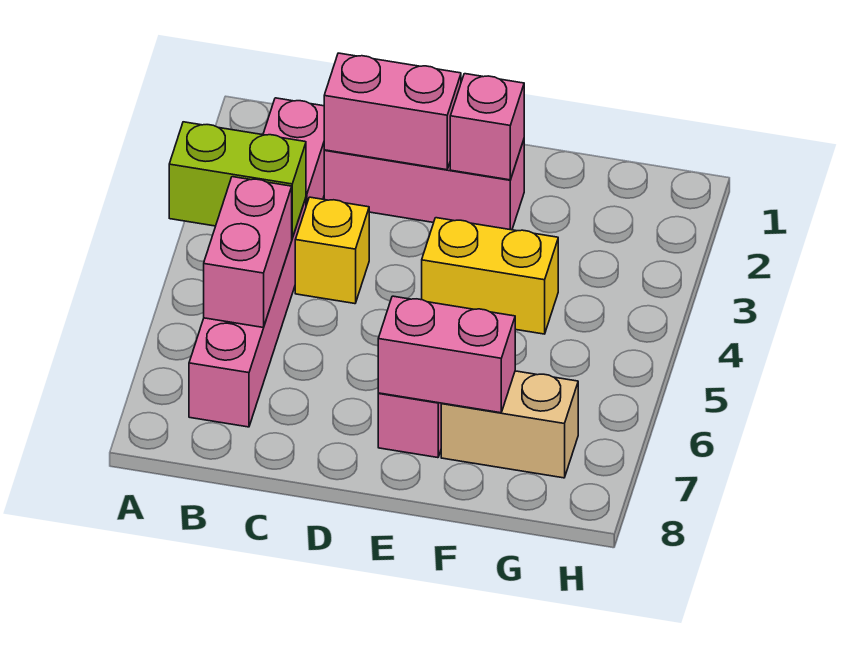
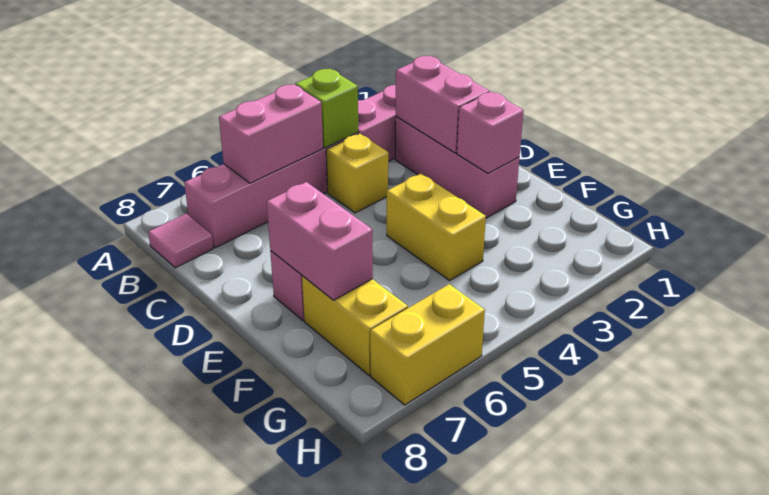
lime brick A4:B4 level 2 -> lime brick B4 level 2
none -> pink tile B8 level 1
tan brick F7:G7 level 1 -> yellow brick F7:G7 level 1
none -> yellow brick H6:H7 level 1

